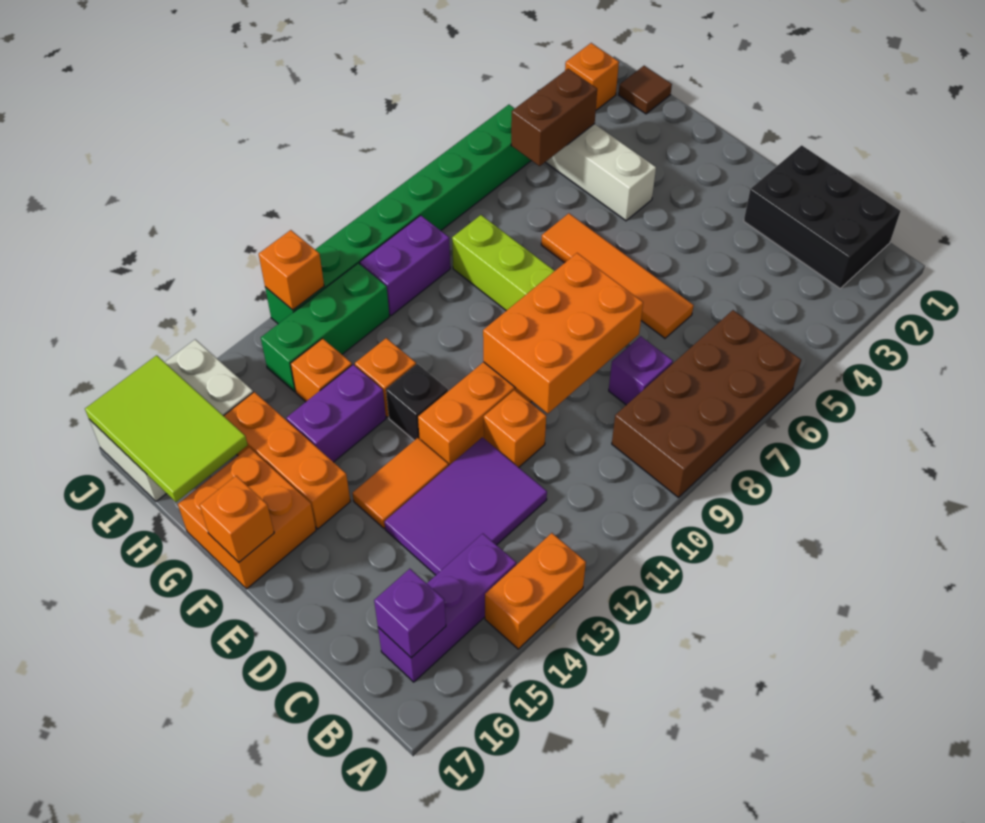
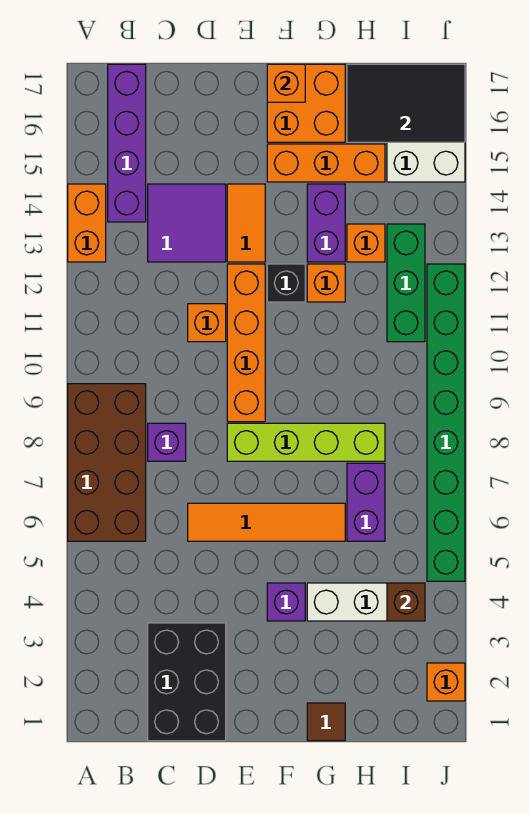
black brick B1:D2 level 1 -> black brick C1:D3 level 1
purple brick B14:B16 level 1 -> purple brick B14:B17 level 1
purple brick B16 level 2 -> purple brick F4 level 1
purple tile C12:D14 level 1 -> purple tile C13:D14 level 1
orange brick D8:E10 level 2 -> none
lime tile H16:J17 level 2 -> black tile H16:J17 level 2
brown tile I1 level 1 -> brown tile G1 level 1
brown brick I4:I5 level 2 -> brown brick I4 level 2
purple brick I9:I10 level 1 -> purple brick H6:H7 level 1
orange brick J12 level 2 -> none

